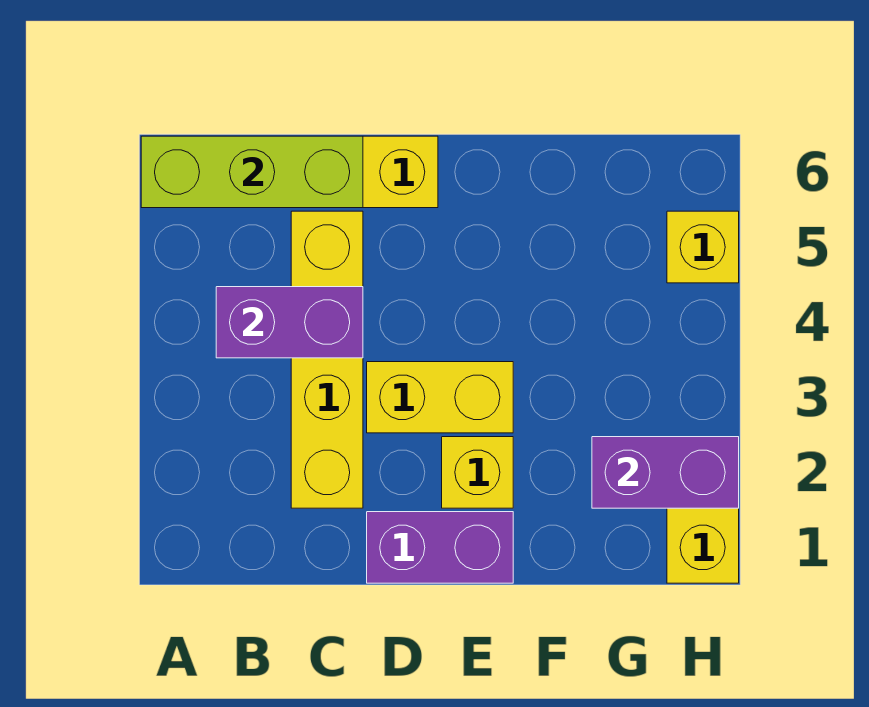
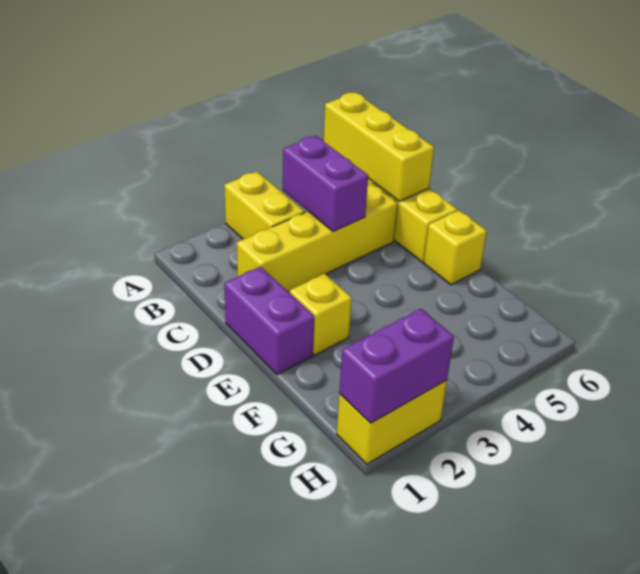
lime brick A6:C6 level 2 -> yellow brick A6:C6 level 2
yellow brick D3:E3 level 1 -> yellow brick A3:B3 level 1
purple brick G2:H2 level 2 -> purple brick H1:H2 level 2
yellow brick H5 level 1 -> yellow brick E6 level 1

